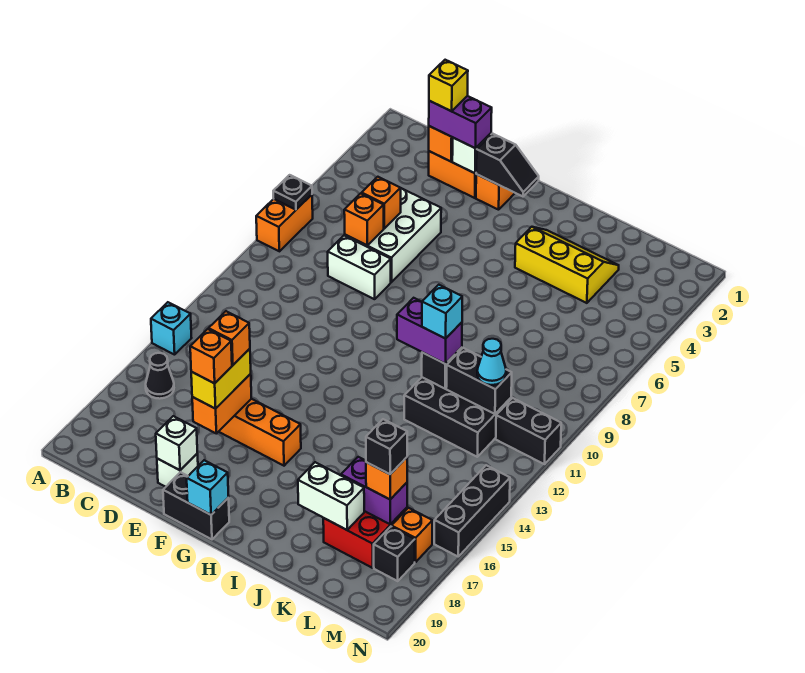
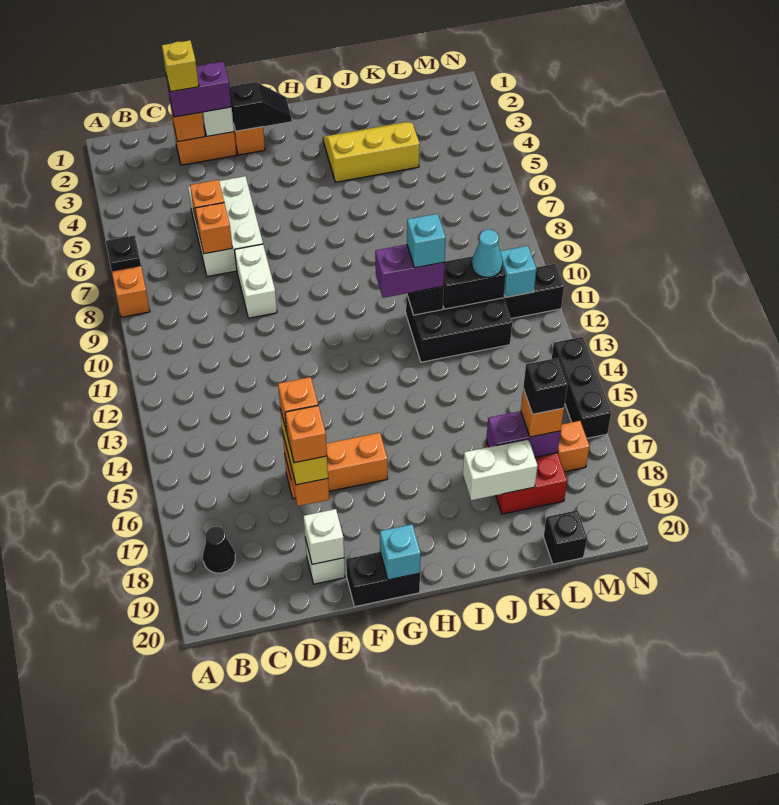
cyan brick A14 level 1 -> cyan brick M11 level 2
black cone B16 level 1 -> black cone B18 level 1
white brick D8:E8 level 1 -> white brick E8:E9 level 1
black brick M18 level 1 -> black brick L20 level 1

